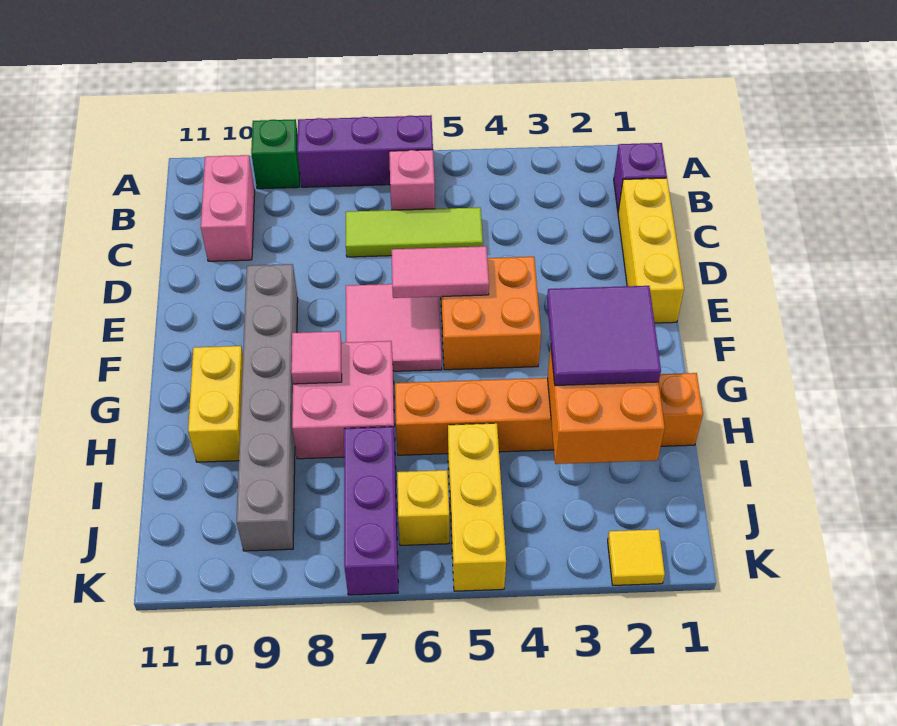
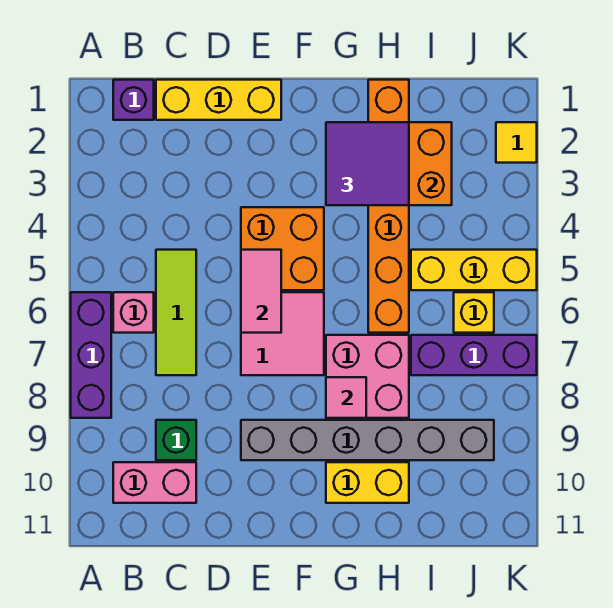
green brick A9 level 1 -> green brick C9 level 1

